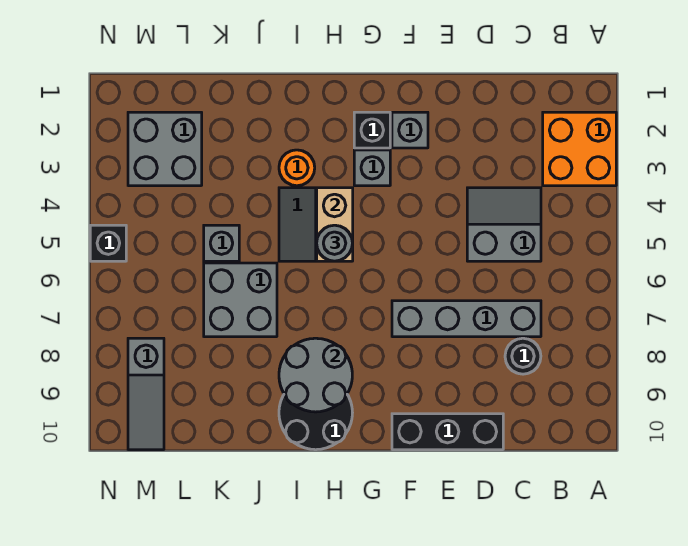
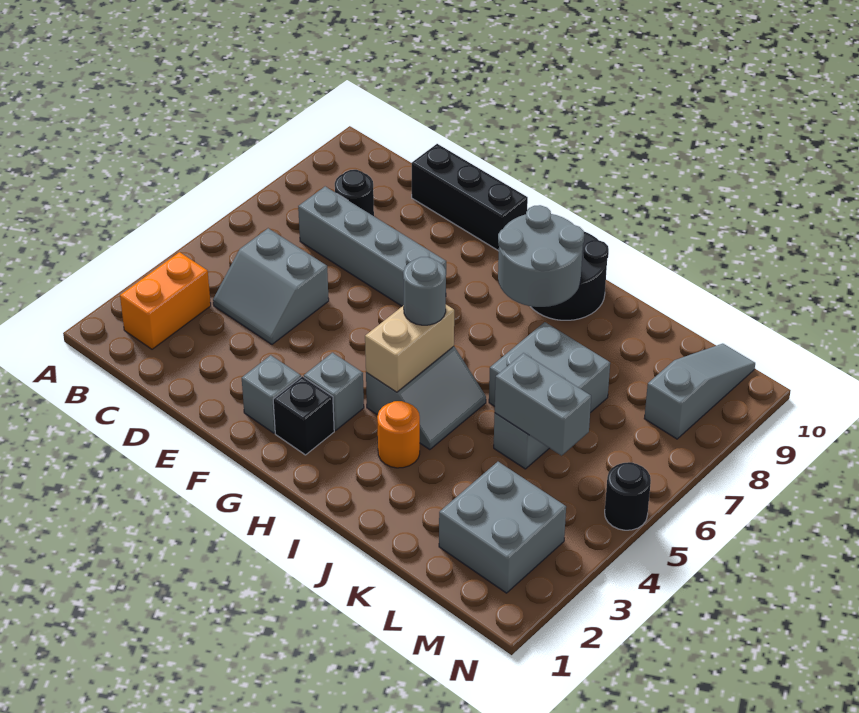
orange brick A2:B3 level 1 -> orange brick B2:B3 level 1
none -> grey brick K5:L5 level 2
black brick N5 level 1 -> black round brick N5 level 1

